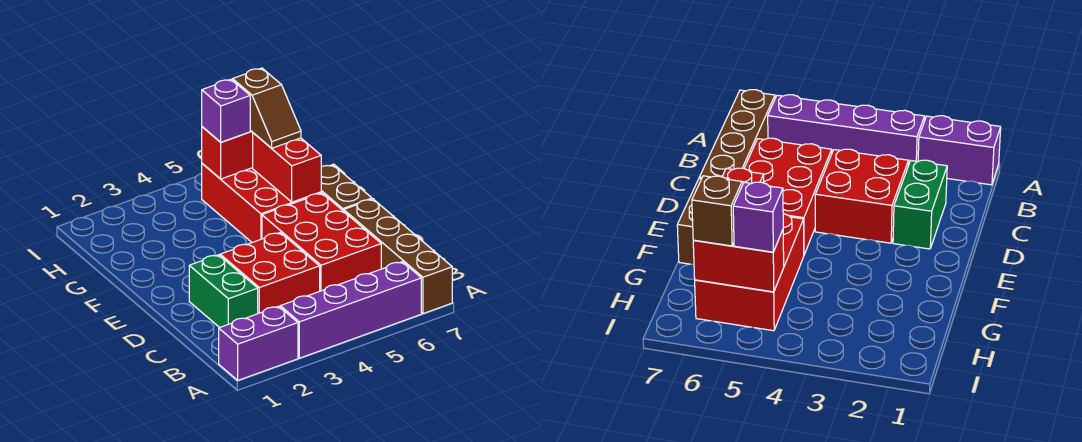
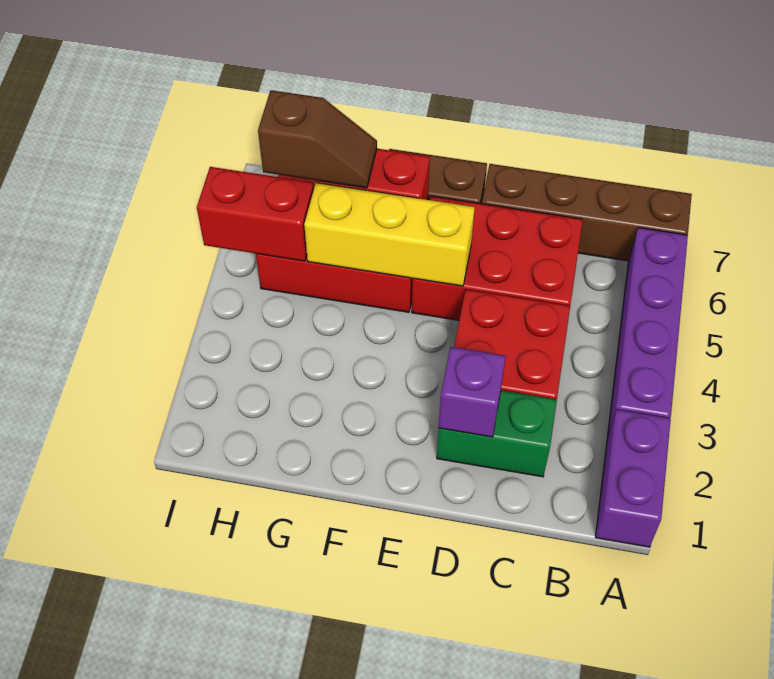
none -> yellow brick E5:G5 level 2
red brick H5:H6 level 2 -> red brick H5:I5 level 2
purple brick H5 level 3 -> purple brick D2 level 2

